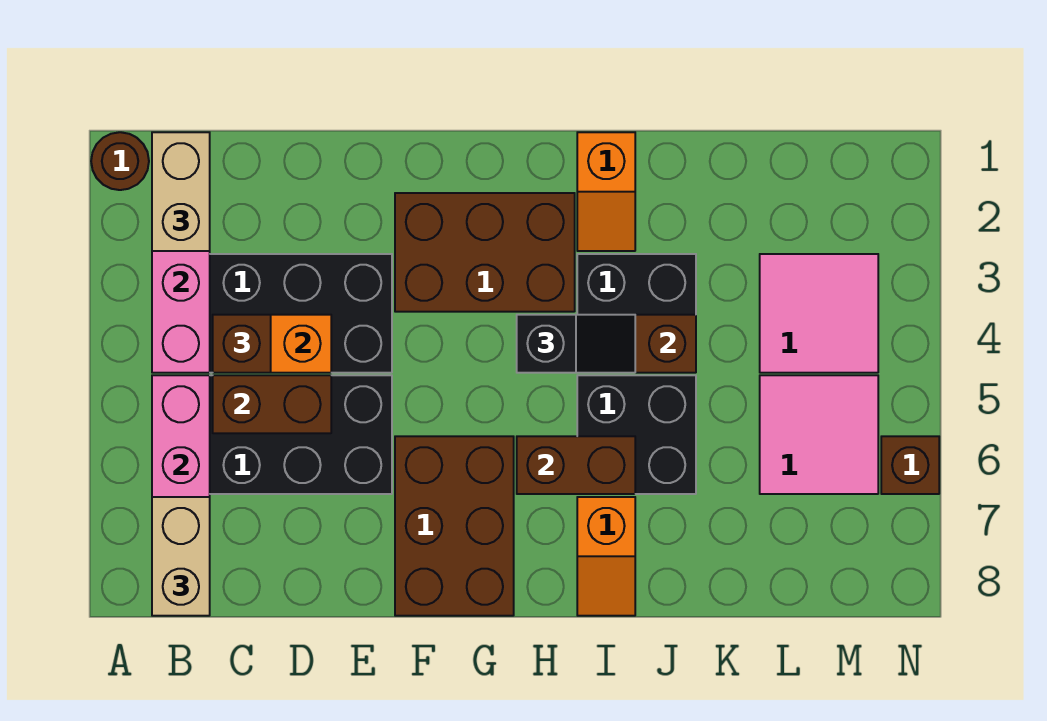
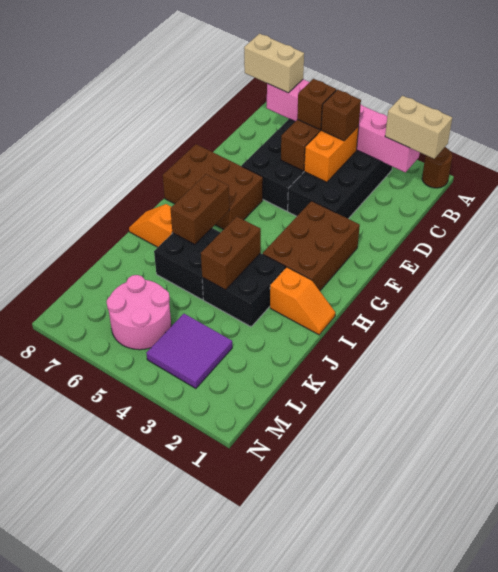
black slope H4:I4 level 3 top H -> none
orange slope I1:I2 level 1 top 1 -> orange slope I1:I2 level 1 top 2
pink tile L3:M4 level 1 -> purple tile L3:M4 level 1
pink tile L5:M6 level 1 -> pink round brick L5:M6 level 1
brown brick N6 level 1 -> brown brick C5 level 3

